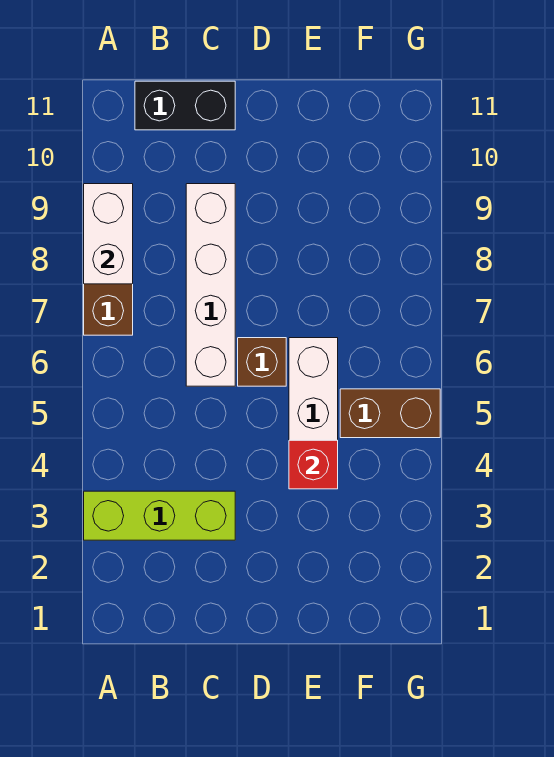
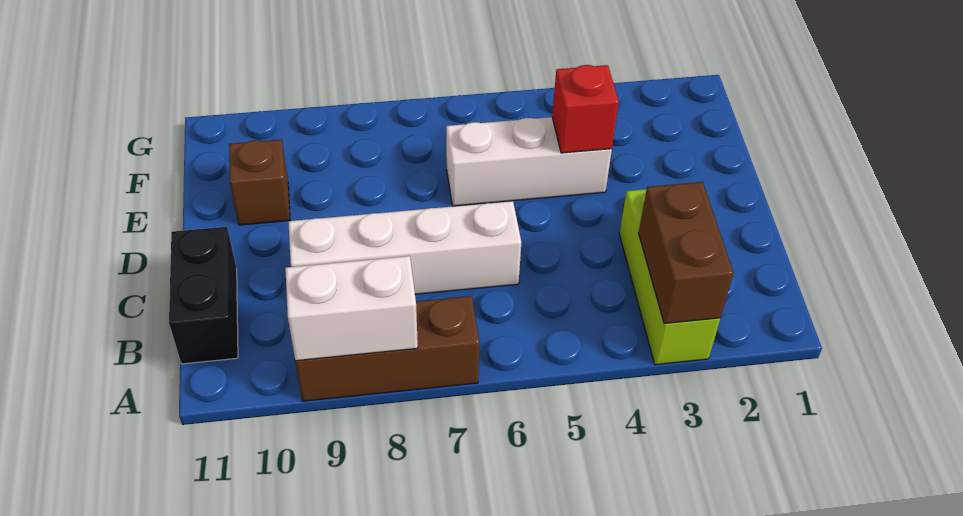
brown brick D6 level 1 -> brown brick E10 level 1
brown brick F5:G5 level 1 -> brown brick A3:B3 level 2

